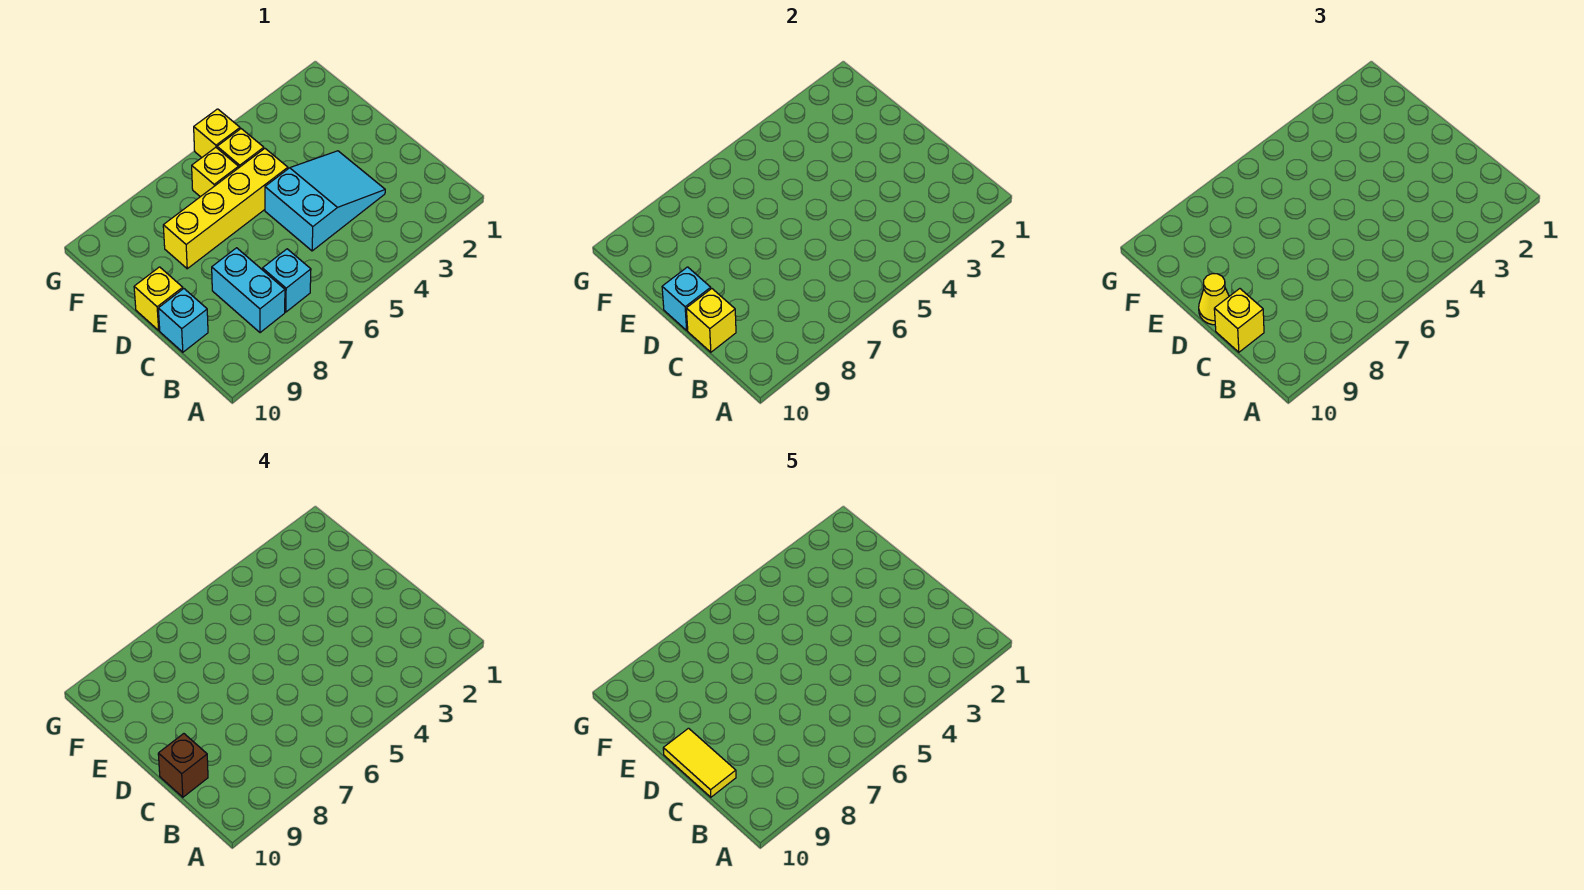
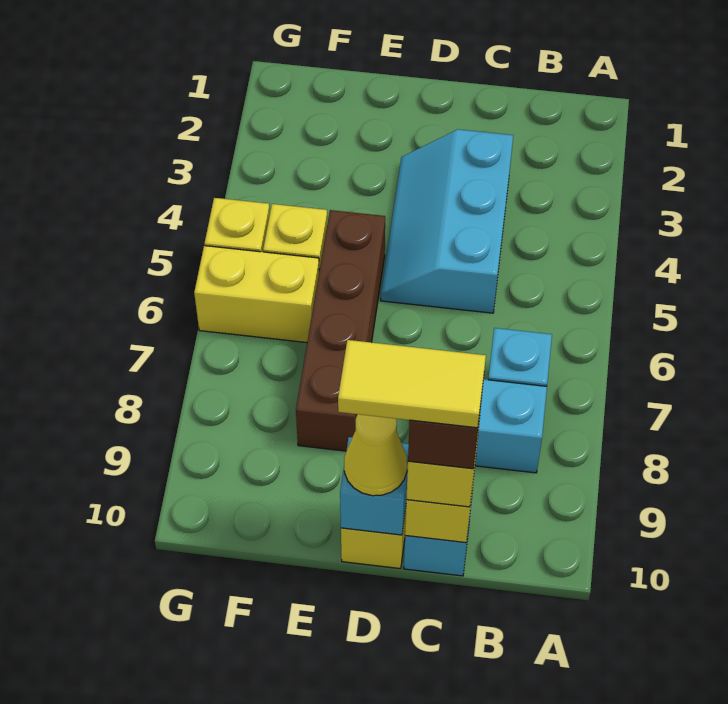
cyan slope C3:D5 level 1 top 5 -> cyan slope C3:D5 level 1 top C
yellow brick E5:E8 level 1 -> brown brick E5:E8 level 1
yellow brick F6 level 1 -> yellow brick F6:G6 level 1

